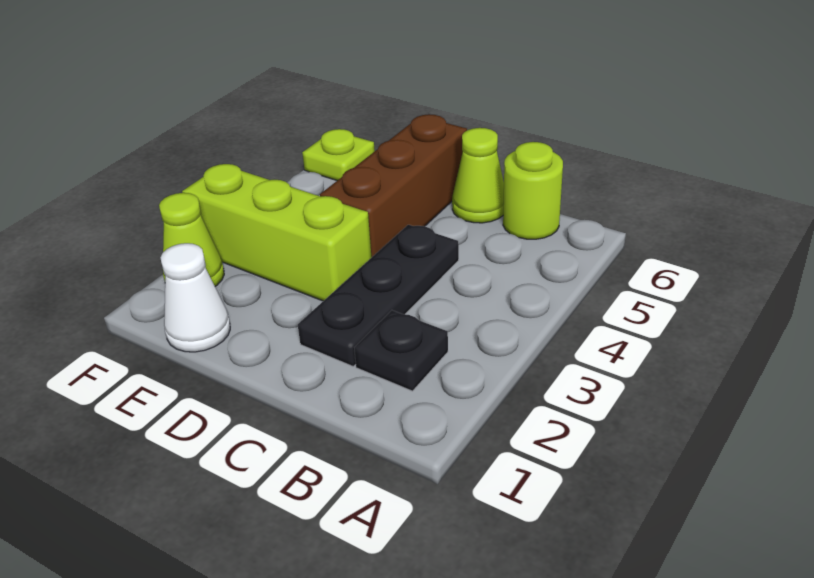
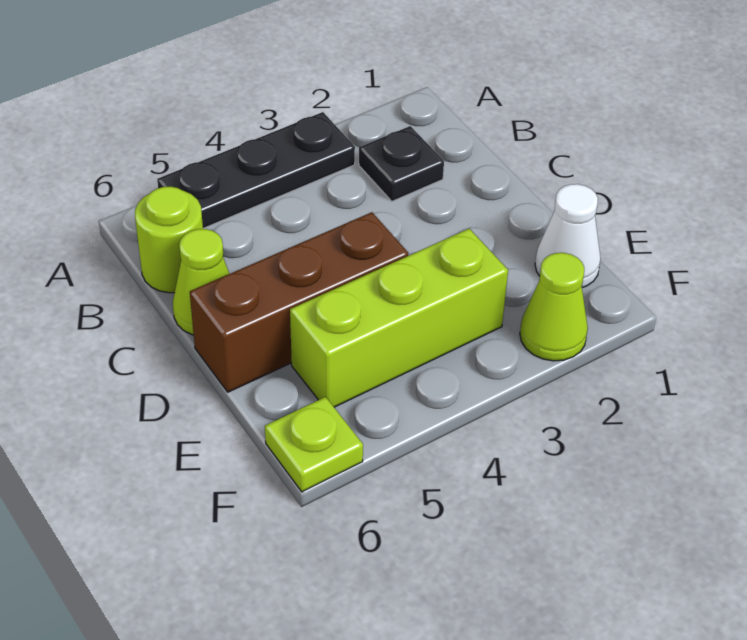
black plate C2:C4 level 1 -> black plate A3:A5 level 1
lime brick D3:F3 level 1 -> lime brick E3:E5 level 1

